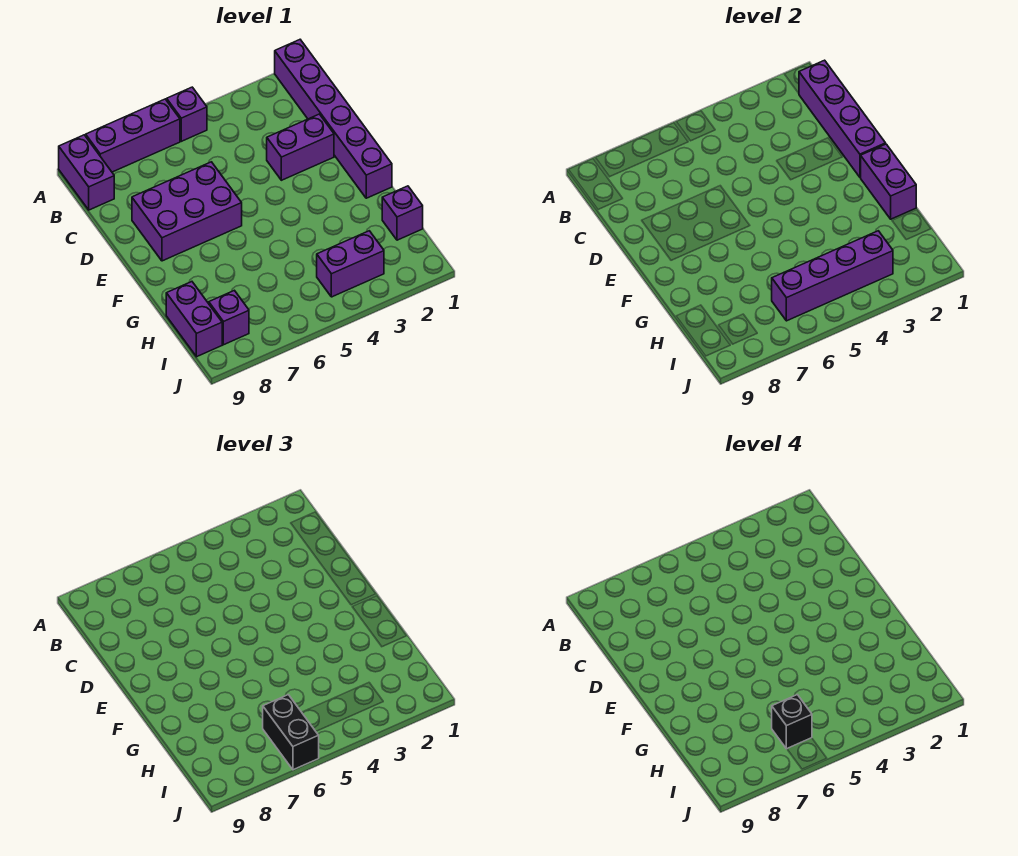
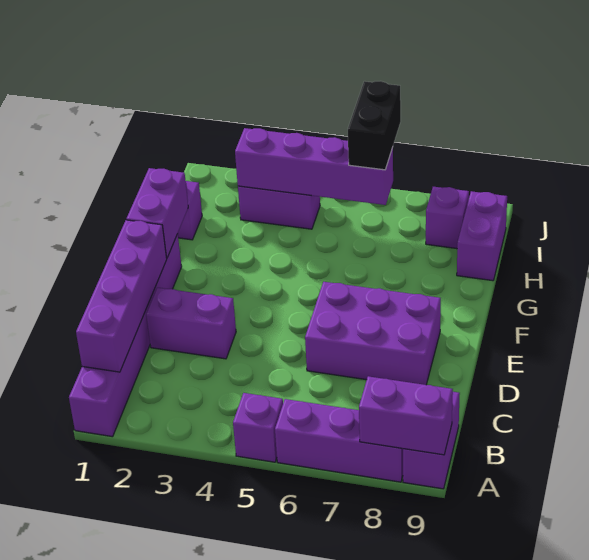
none -> purple brick A8:A9 level 2
black brick I6 level 4 -> none

